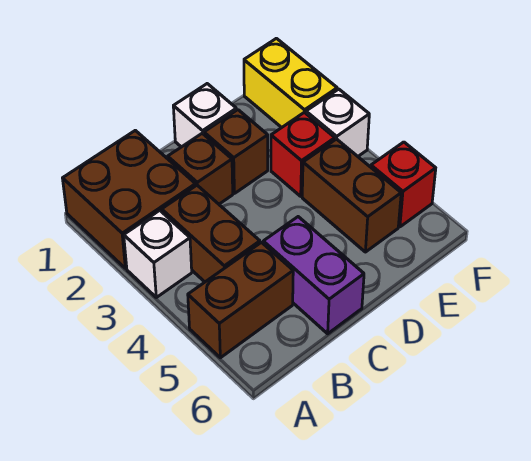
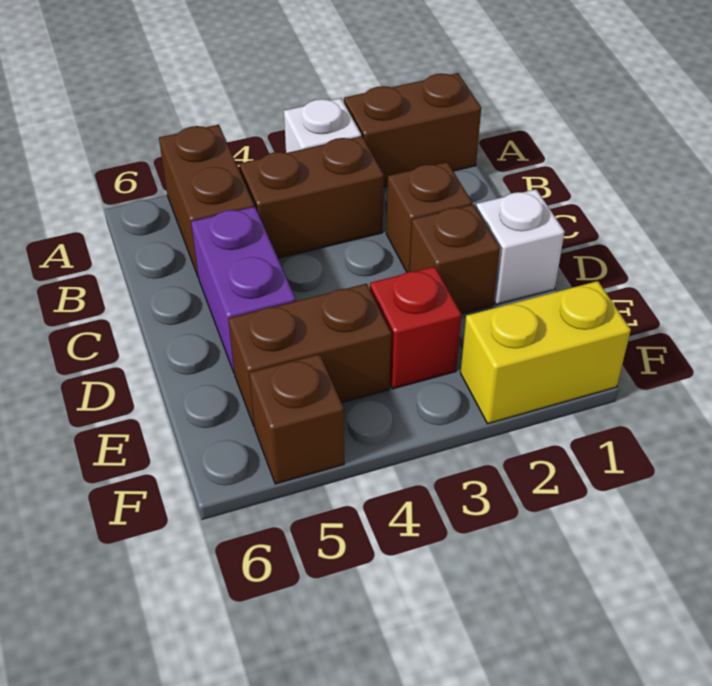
brown brick A1:B2 level 1 -> brown brick A1:A2 level 1
purple brick C5:C6 level 1 -> purple brick C5:D5 level 1
white brick F3 level 1 -> none
red brick F5 level 1 -> brown brick F5 level 1

